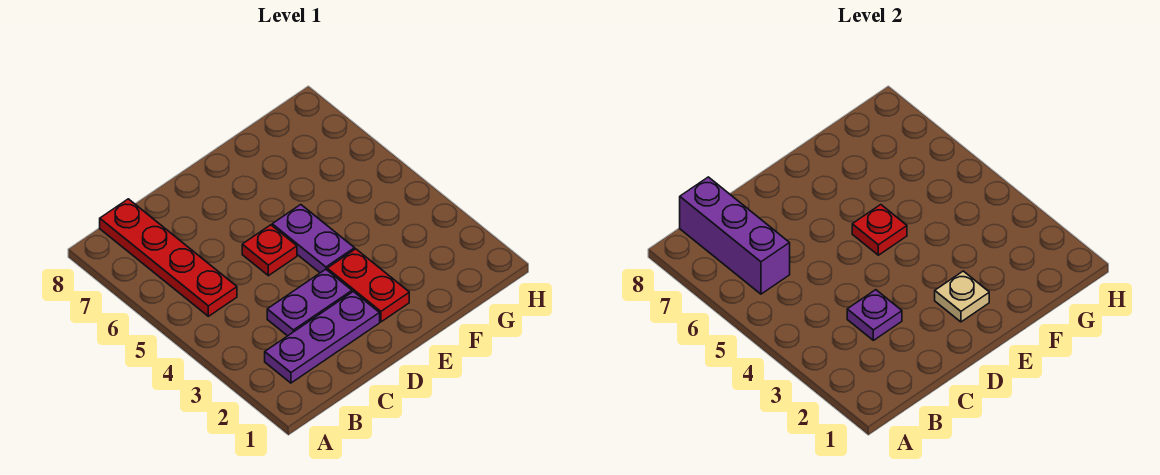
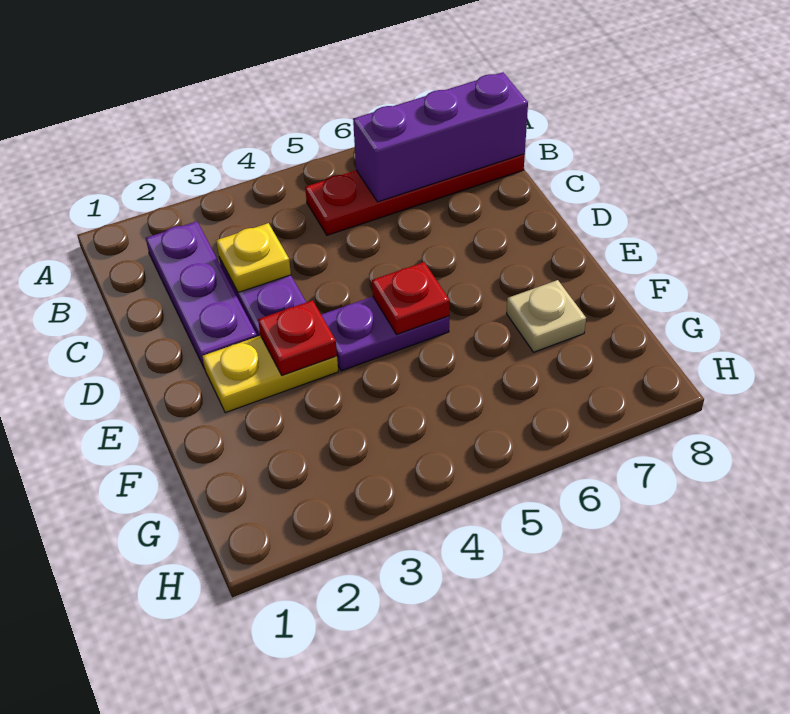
purple plate C3 level 2 -> yellow plate C3 level 2
red plate D5 level 1 -> red plate E3 level 2
red plate E2:E3 level 1 -> yellow plate E2:E3 level 1
tan plate E2 level 2 -> tan plate F7 level 1

